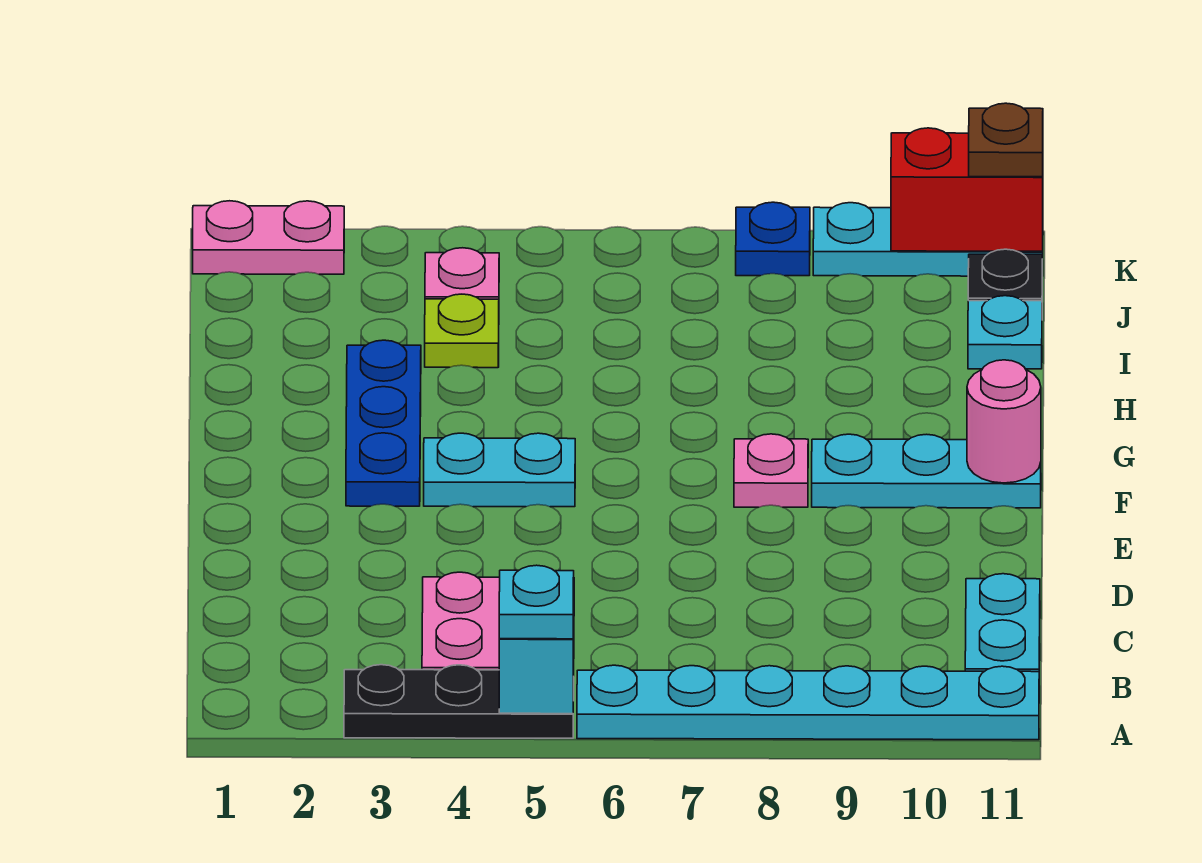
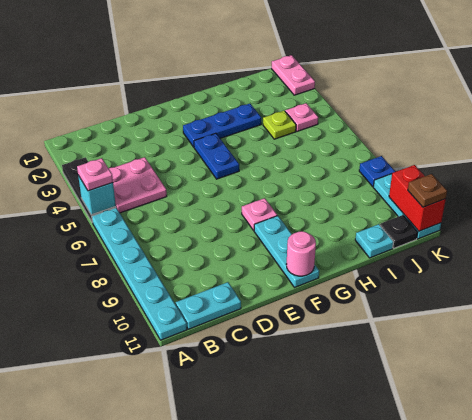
cyan plate A5 level 3 -> pink plate A5 level 3
cyan plate F4:F5 level 1 -> blue plate F4:F5 level 1

